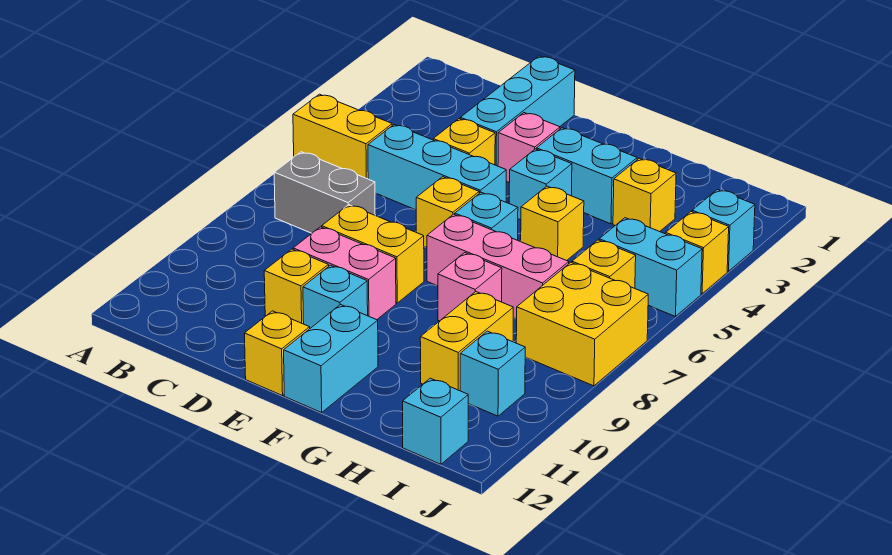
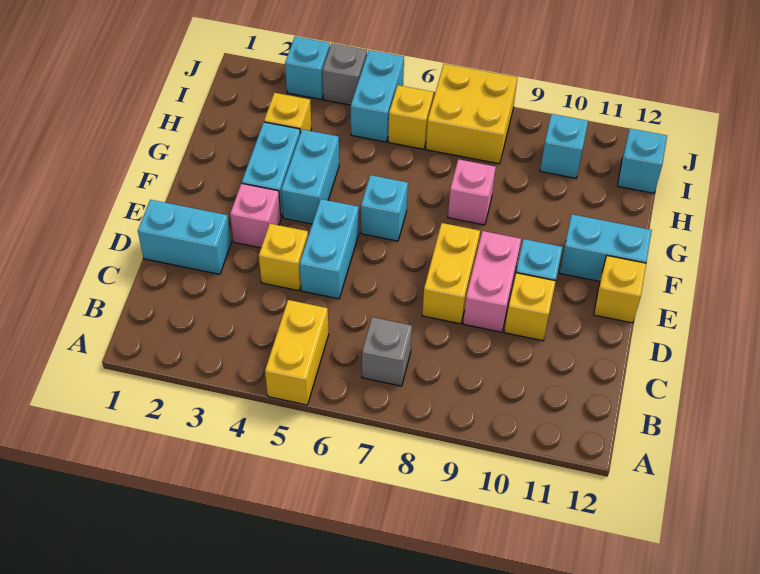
grey brick B7:C7 level 1 -> grey brick B7 level 1
cyan brick C5:E5 level 1 -> cyan brick D5:E5 level 1
cyan brick D1:D3 level 1 -> cyan brick D1:D2 level 1
yellow brick E6 level 1 -> none
cyan brick F4 level 1 -> cyan brick F4:G4 level 1
pink brick F7:H7 level 1 -> none
yellow brick G5 level 1 -> none
yellow brick H9:H10 level 1 -> none
yellow brick J4 level 1 -> grey brick J4 level 1

